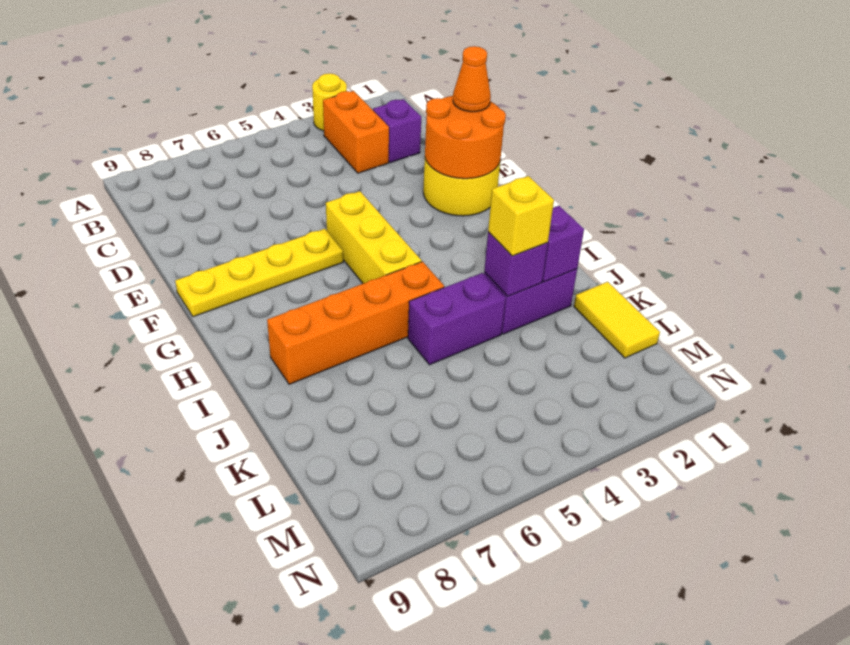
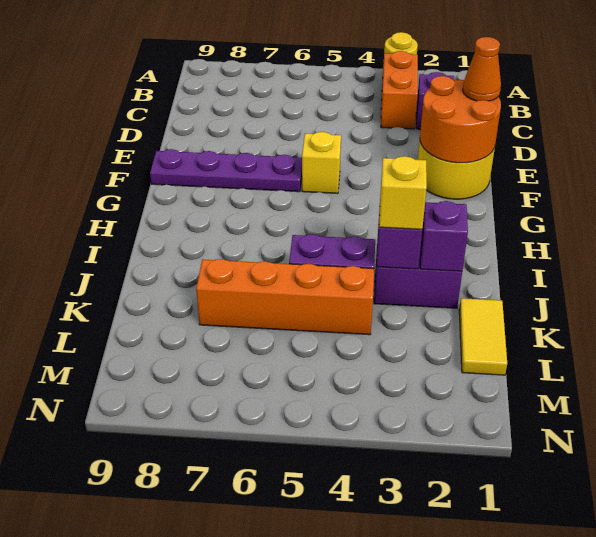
yellow brick F5:H5 level 1 -> yellow brick F5 level 1
yellow plate F6:F9 level 1 -> purple plate F6:F9 level 1
orange brick I5:I8 level 1 -> orange brick K4:K7 level 1

